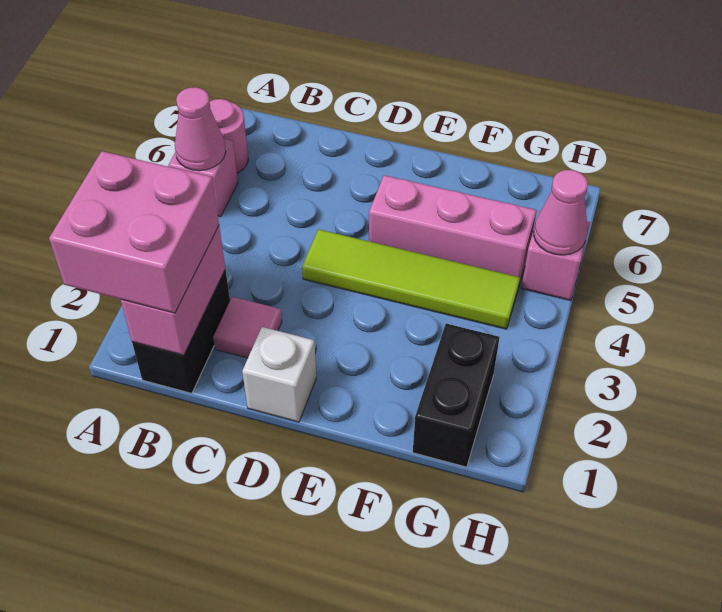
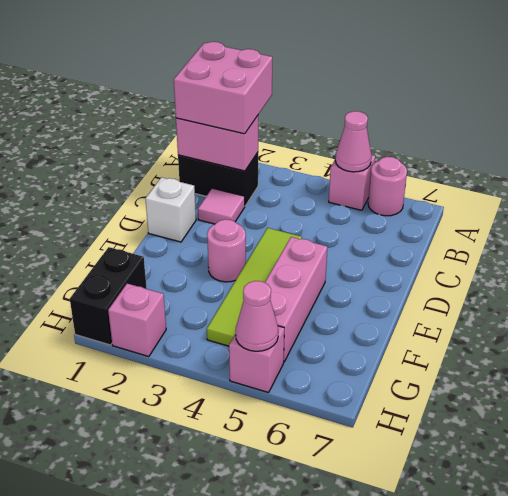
none -> pink round brick E3 level 1
black brick G1:G2 level 1 -> black brick G1:H1 level 1
none -> pink brick H2 level 1

